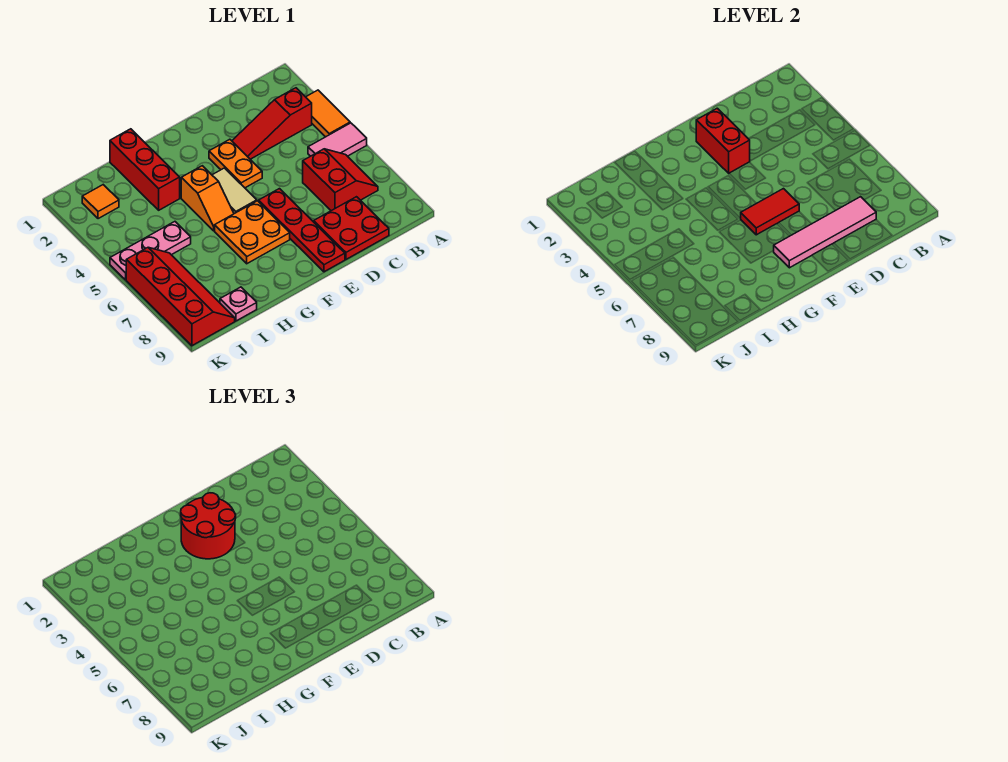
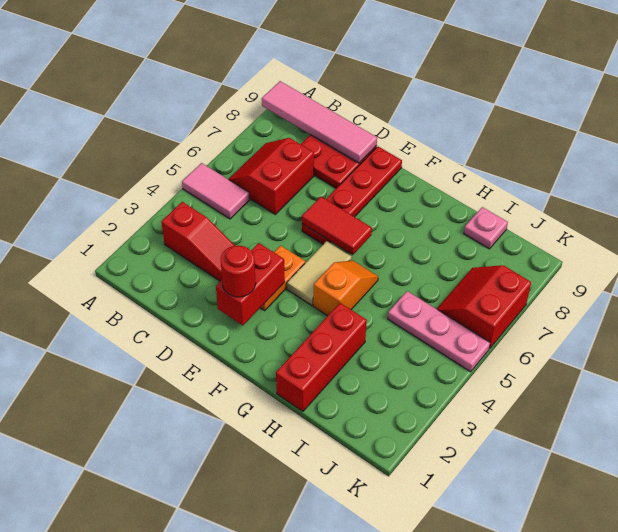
orange tile A3:A4 level 1 -> none
pink tile C8:F8 level 2 -> pink tile A9:D9 level 2
red round brick E2:F3 level 3 -> red round brick E2 level 3
orange plate F6:G7 level 1 -> none
orange tile J2 level 1 -> none
red slope J6:K9 level 1 top K -> red slope J6:K7 level 1 top K

